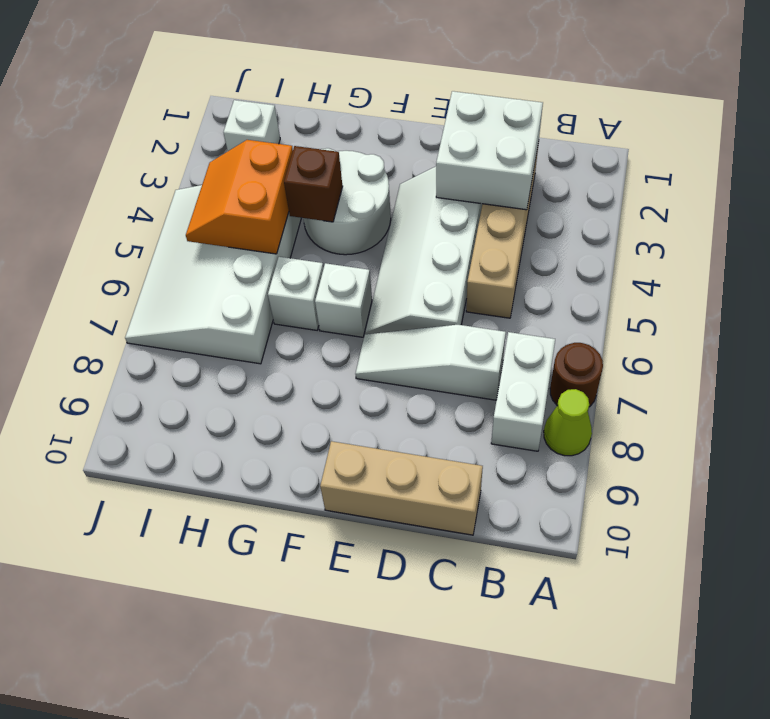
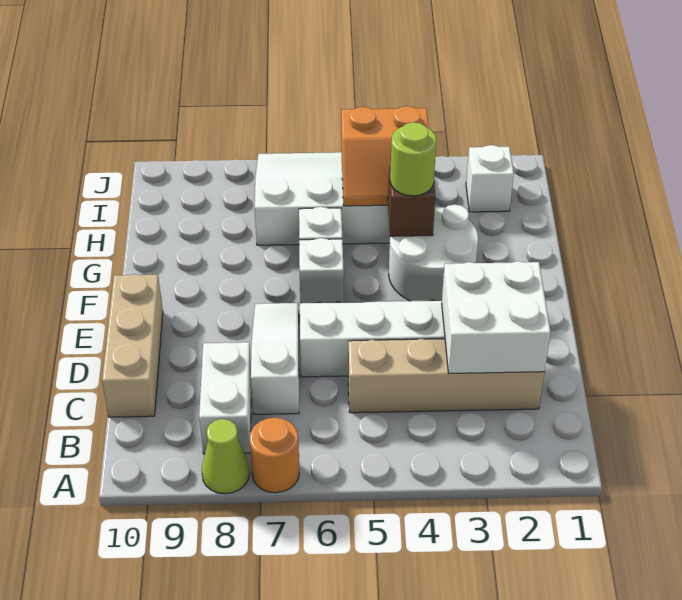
brown round brick A7 level 1 -> orange round brick A7 level 1
white brick B7:B8 level 1 -> white brick B8:C8 level 1
none -> lime round brick G4 level 3
orange slope H4:I5 level 2 top H -> orange slope H4:I5 level 2 top I

